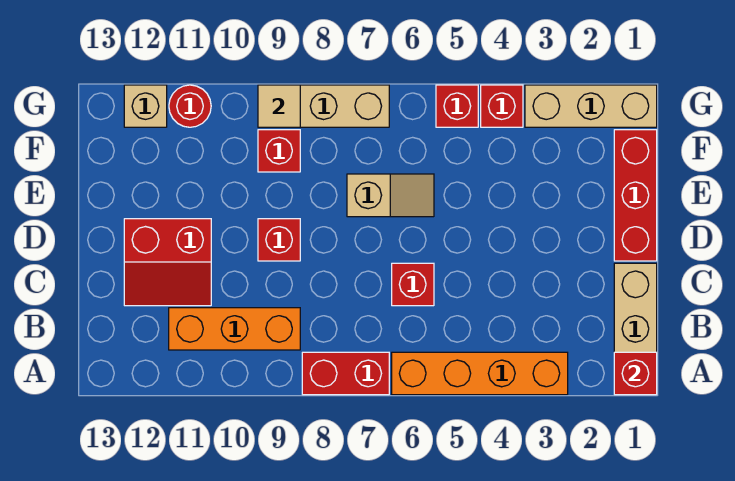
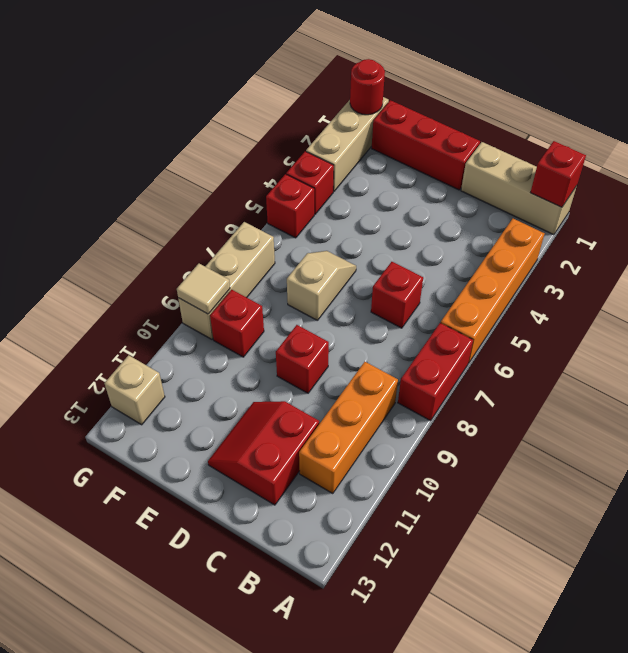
red slope C11:D12 level 1 top D -> red slope C11:D12 level 1 top C
red round brick G11 level 1 -> red round brick G1 level 2

